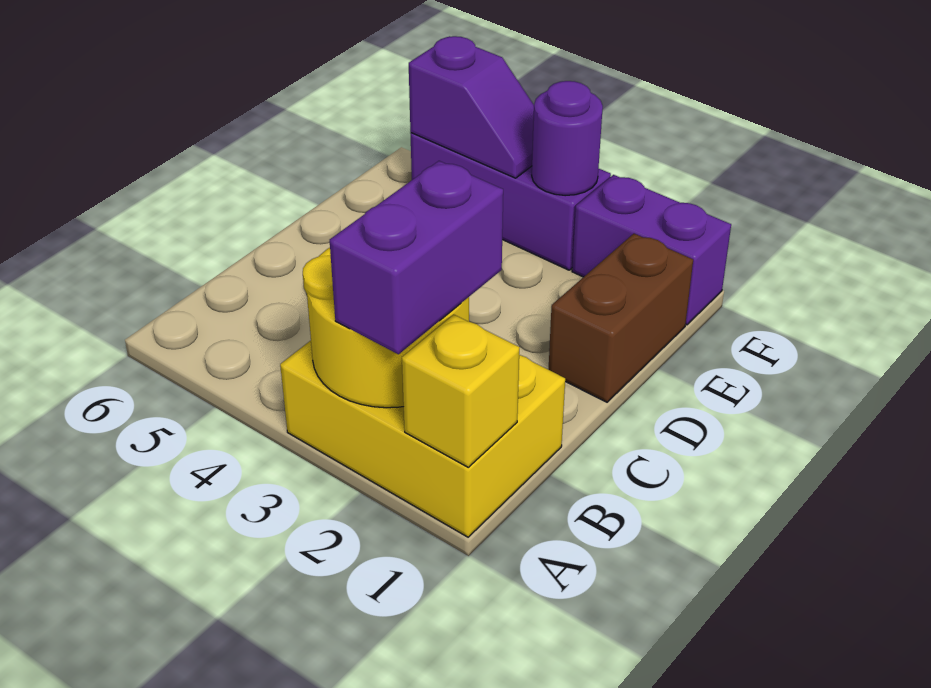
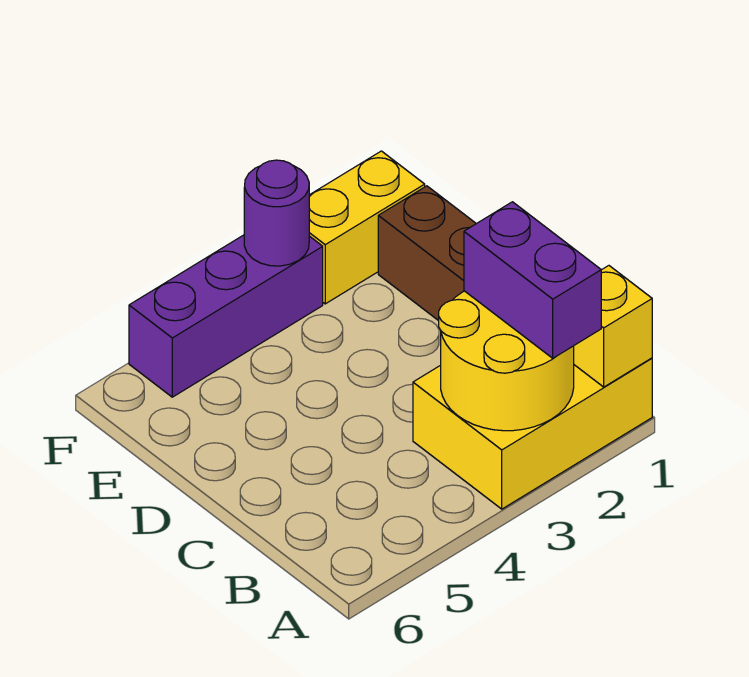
purple brick F1:F2 level 1 -> yellow brick F1:F2 level 1
purple slope F4:F5 level 2 top 5 -> none

